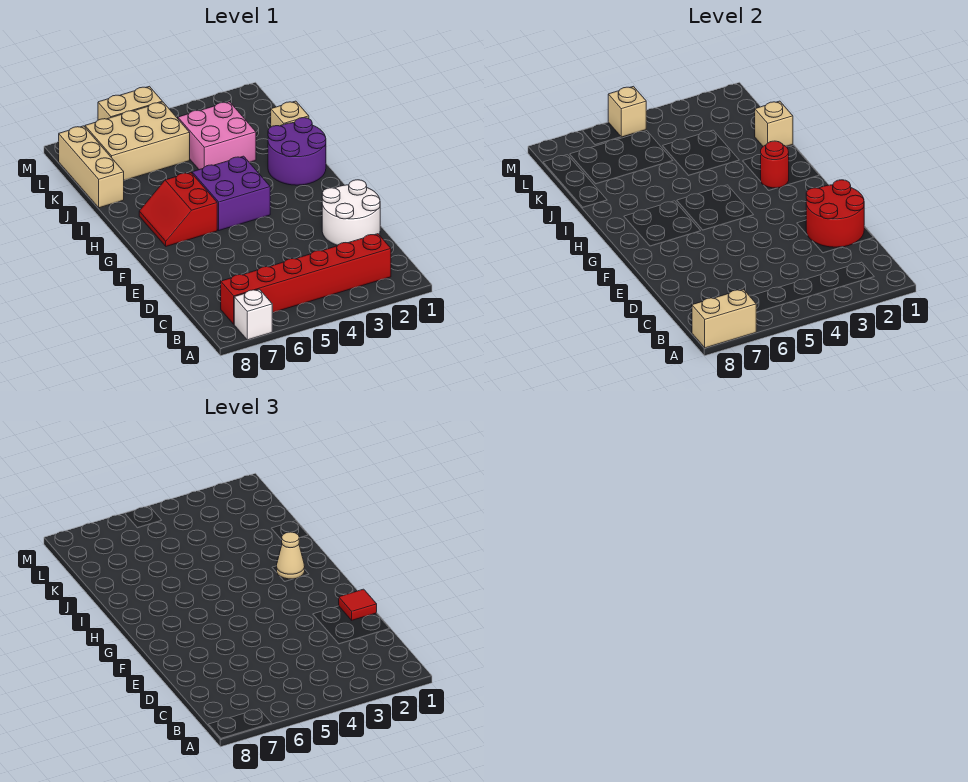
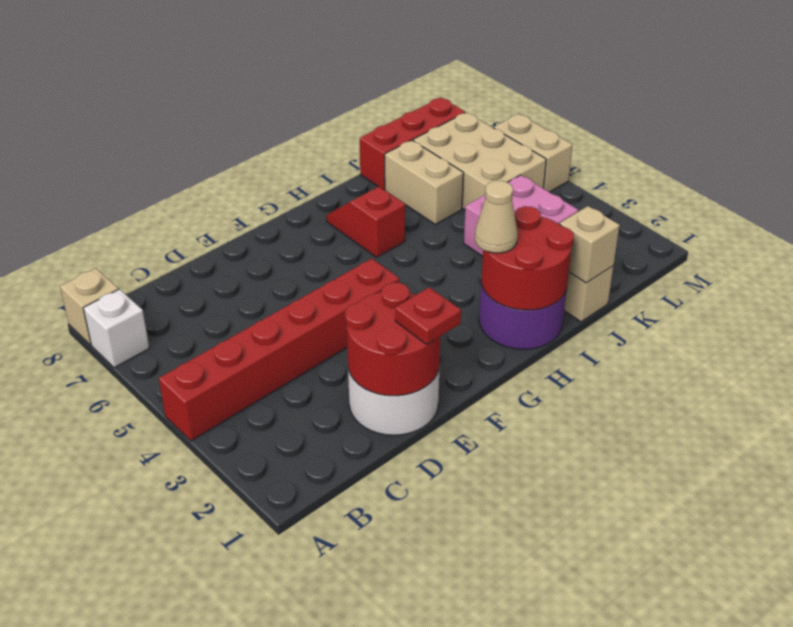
tan brick A7:A8 level 2 -> tan brick J6:J7 level 1
red brick B2:B7 level 1 -> red brick A4:F4 level 1
red tile E1 level 3 -> red plate E1 level 3
purple brick G4:H5 level 1 -> none
red slope G6:H7 level 1 top 6 -> red slope H6:H7 level 1 top 6
red round brick H2 level 2 -> red round brick H1:I2 level 2
tan brick J8:L8 level 1 -> red brick J8:L8 level 1
tan brick M5 level 2 -> tan brick A8 level 1

